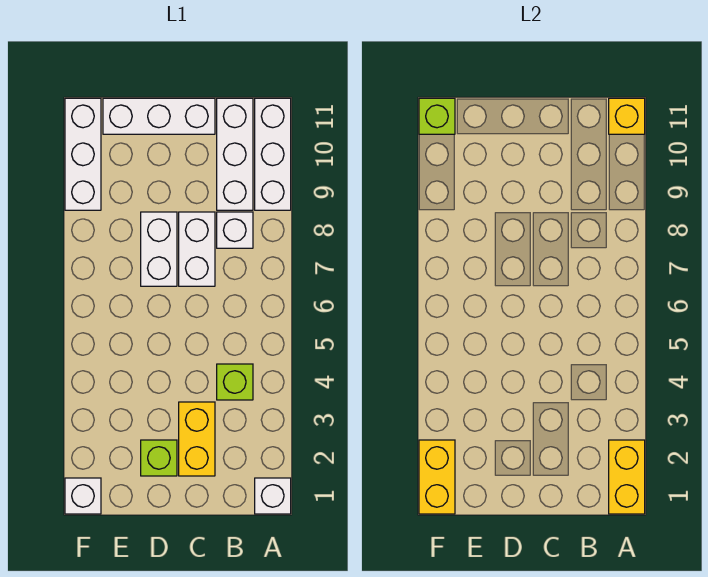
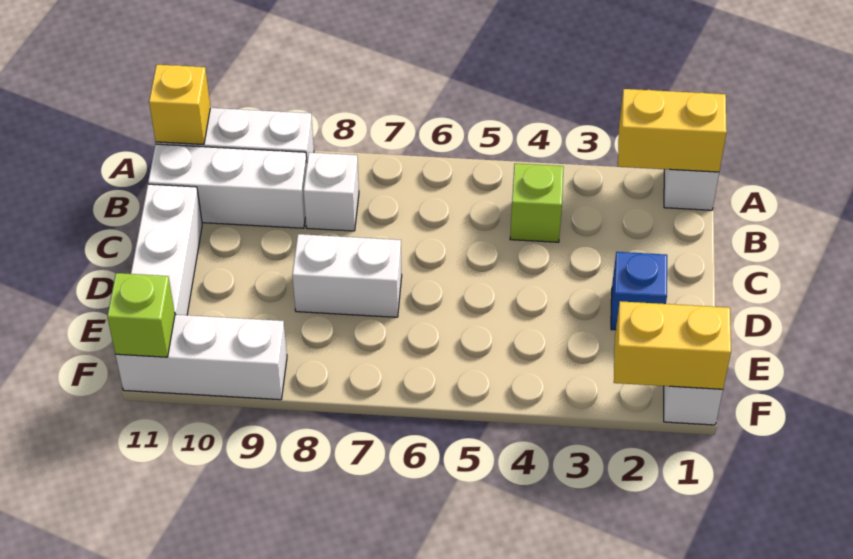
yellow brick C2:C3 level 1 -> none
white brick C7:C8 level 1 -> none
lime brick D2 level 1 -> blue brick D2 level 1

